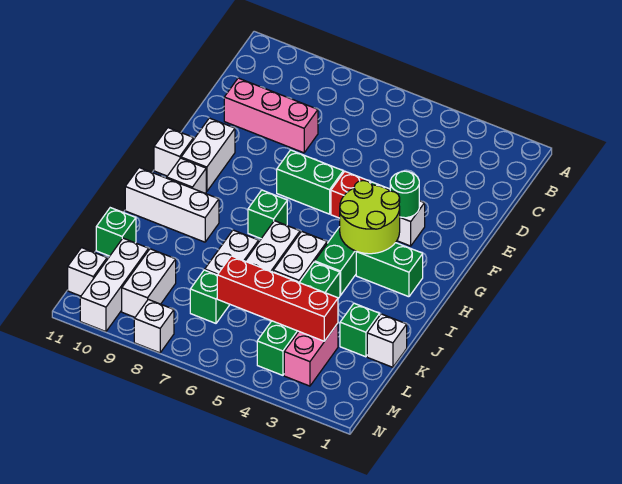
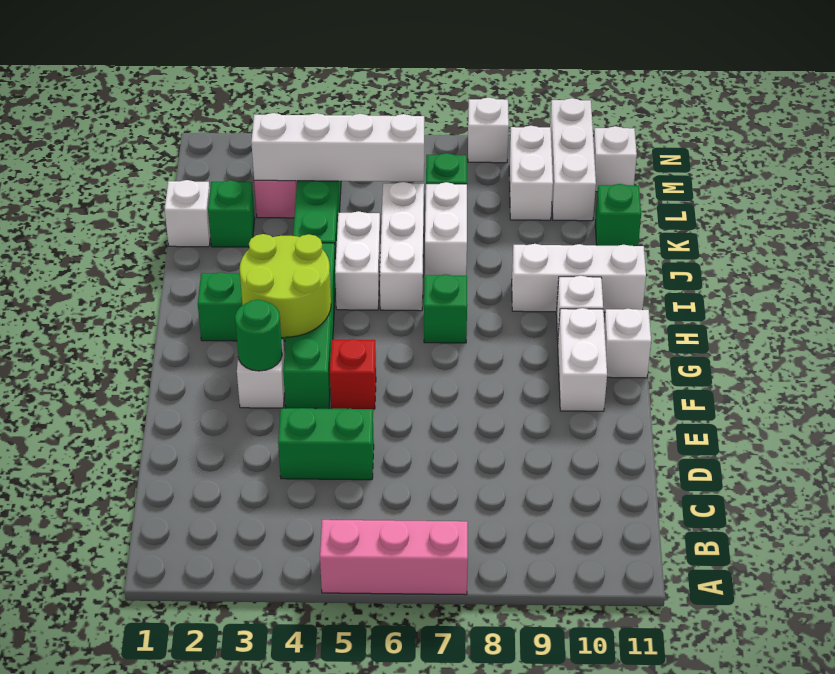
pink brick D8:D10 level 1 -> pink brick A5:A7 level 1
green brick F6:F7 level 1 -> green brick D4:D5 level 1
red brick L3:L6 level 2 -> white brick L3:L6 level 2

